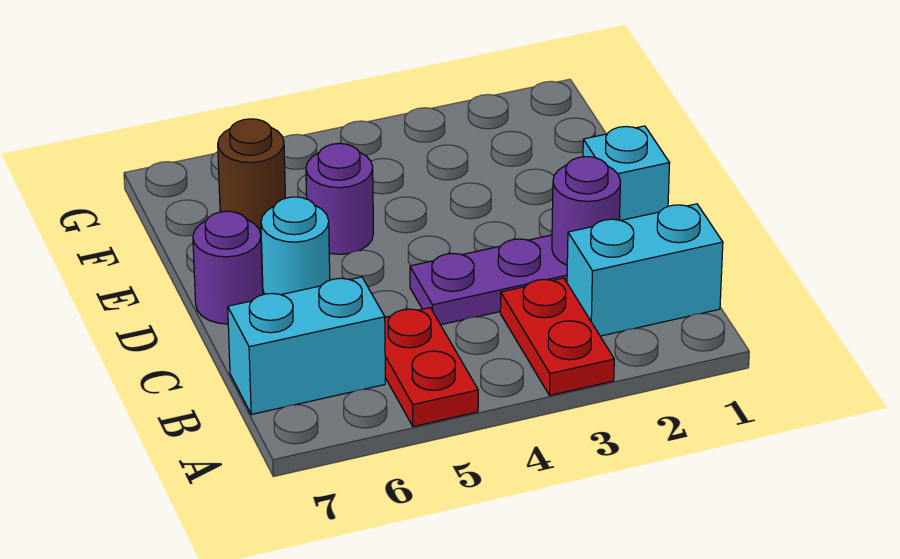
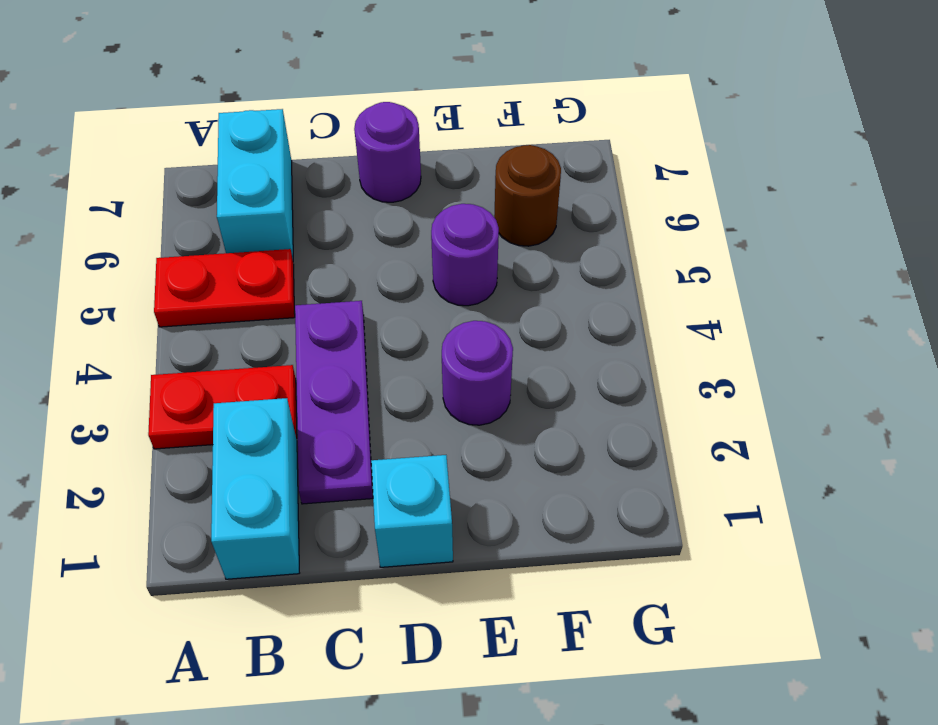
purple round brick C2 level 2 -> purple round brick E3 level 1
cyan round brick D6 level 1 -> none

